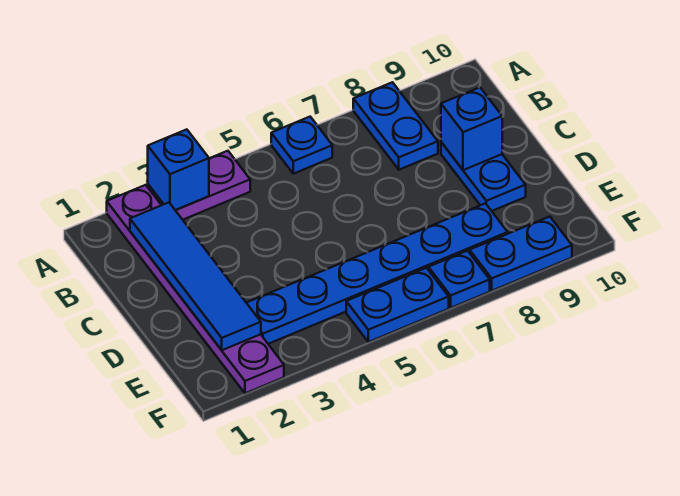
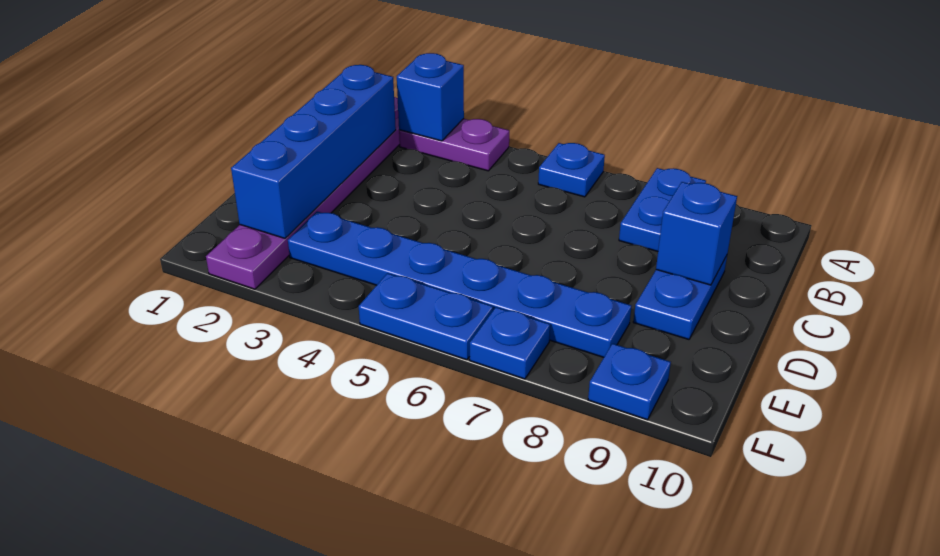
blue tile B2:E2 level 2 -> blue brick B2:E2 level 2
blue plate F8:F9 level 1 -> blue plate F9 level 1

